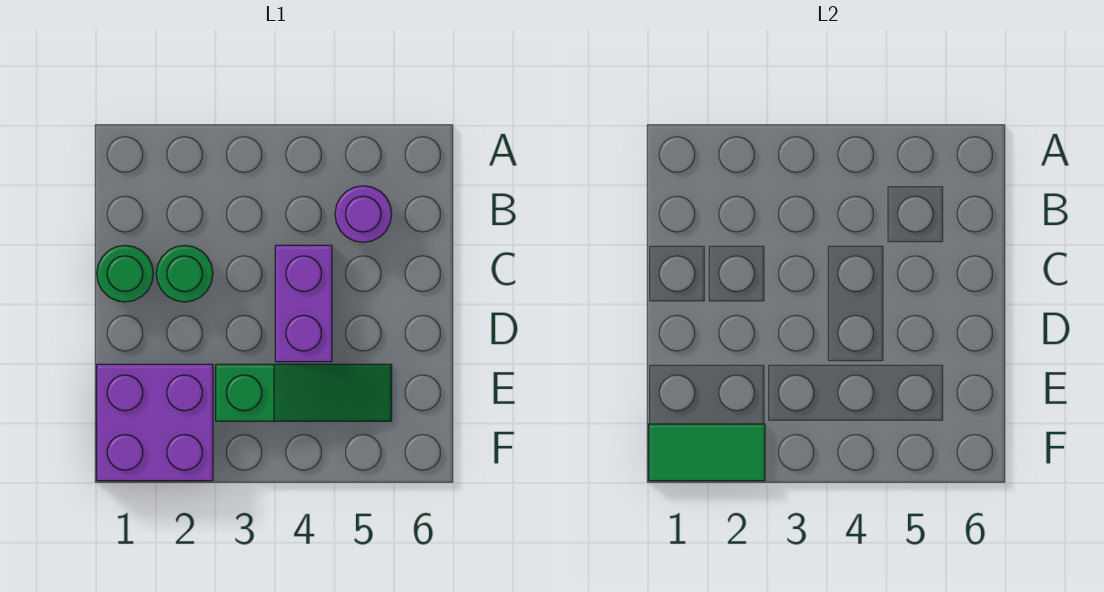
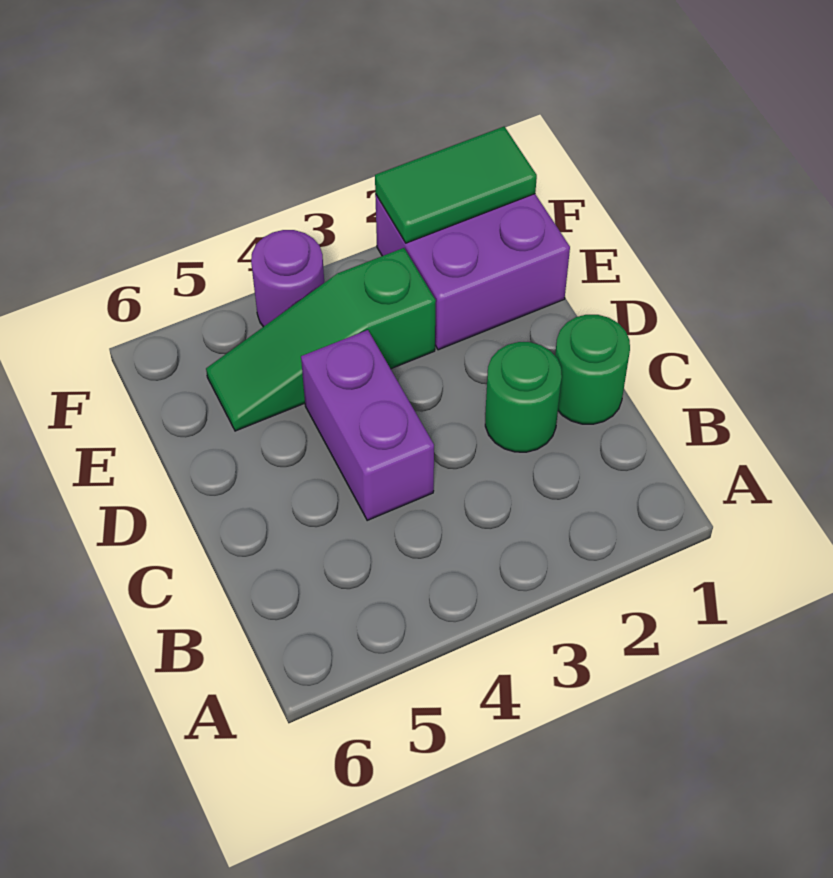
purple round brick B5 level 1 -> purple round brick F4 level 1

